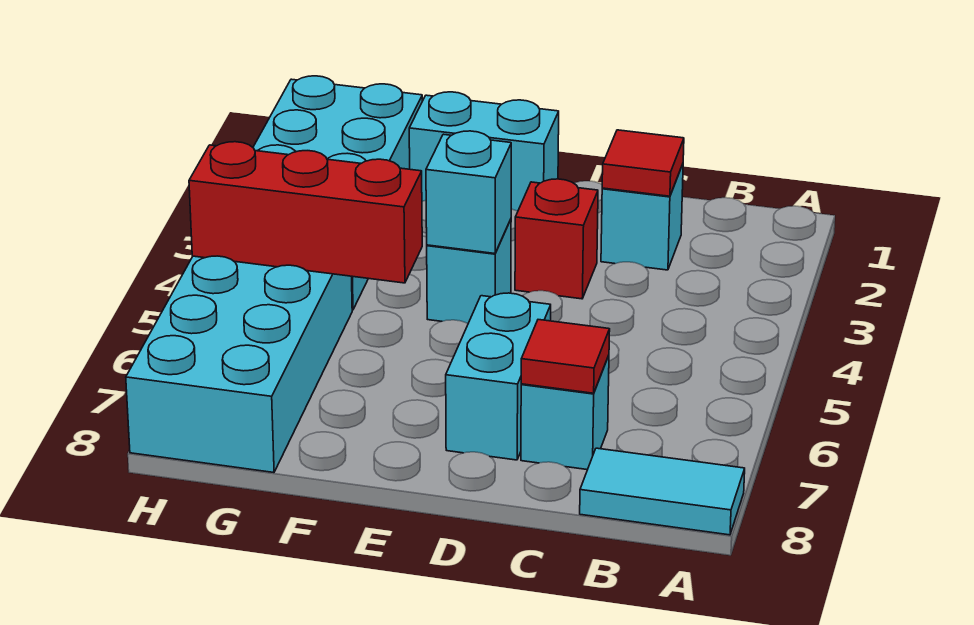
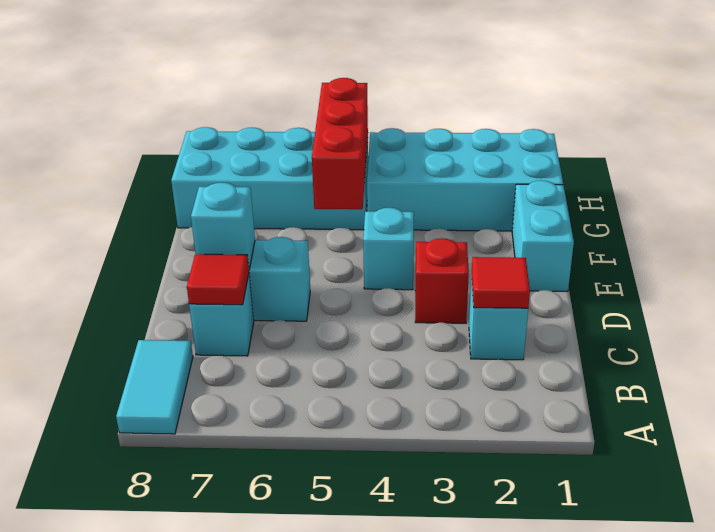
cyan brick E4 level 2 -> cyan brick D7 level 2

